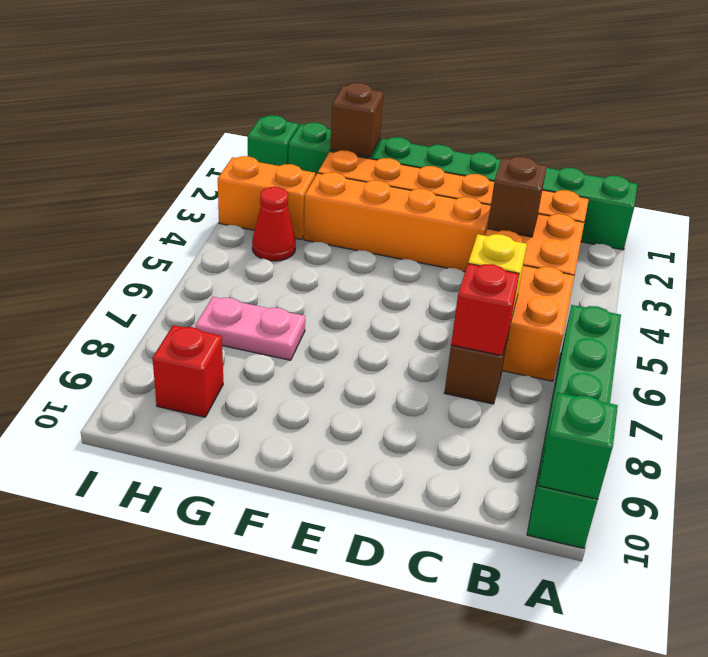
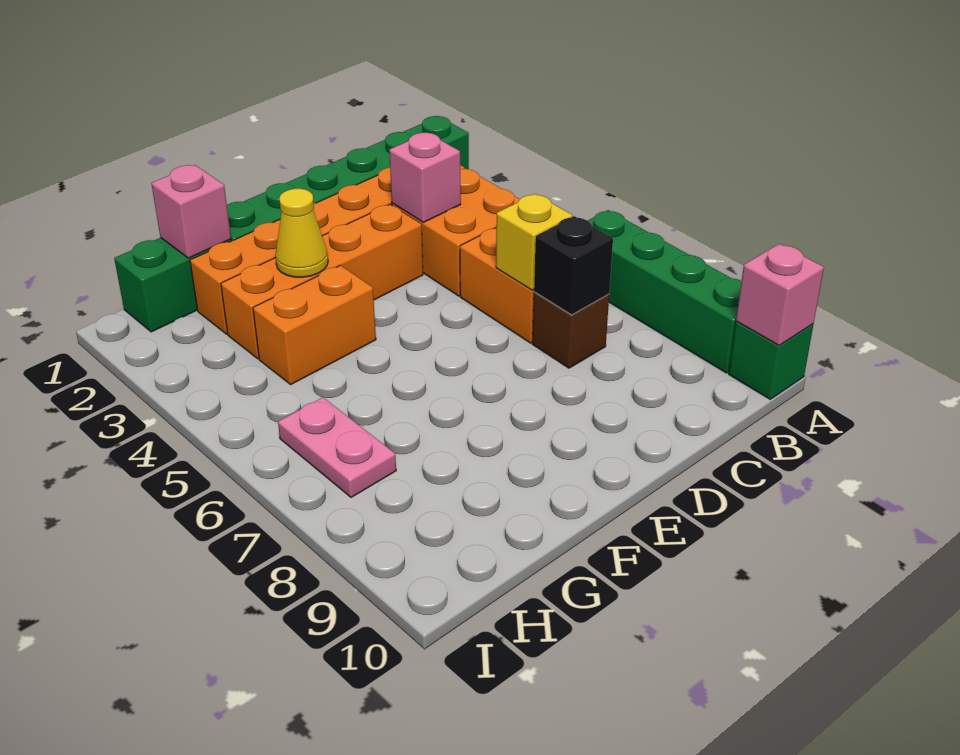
green brick A10 level 2 -> pink brick A10 level 2
brown brick C3 level 2 -> pink brick C3 level 2
red brick C7 level 2 -> black brick C7 level 2
none -> yellow cone F3 level 2
brown brick G1 level 2 -> pink brick G1 level 2
pink plate G7:H7 level 1 -> pink plate H6:H7 level 1
orange brick H3:I3 level 1 -> orange brick F4:G4 level 1
red cone H4 level 1 -> none
red brick H9 level 1 -> none
green brick I1 level 1 -> none

